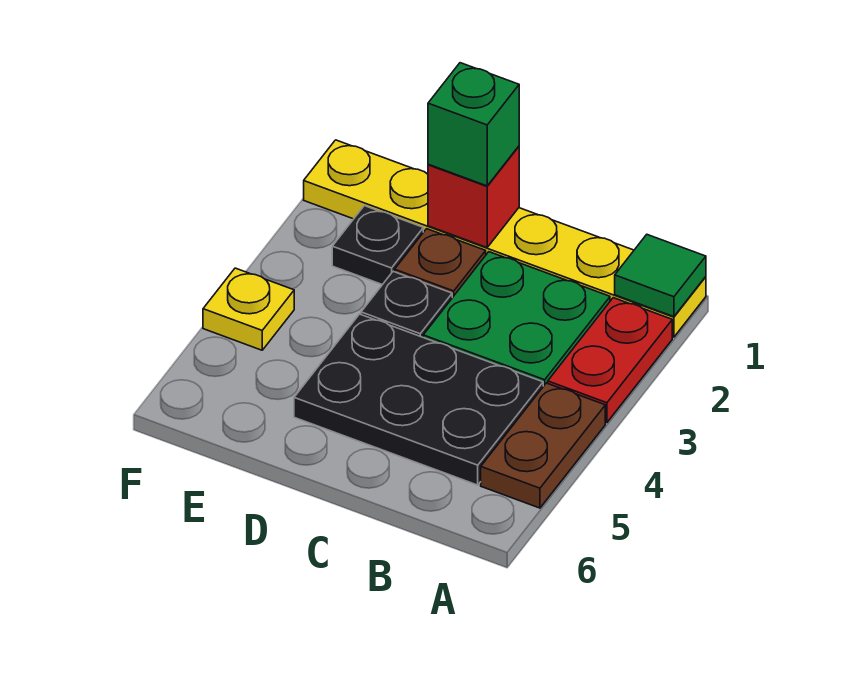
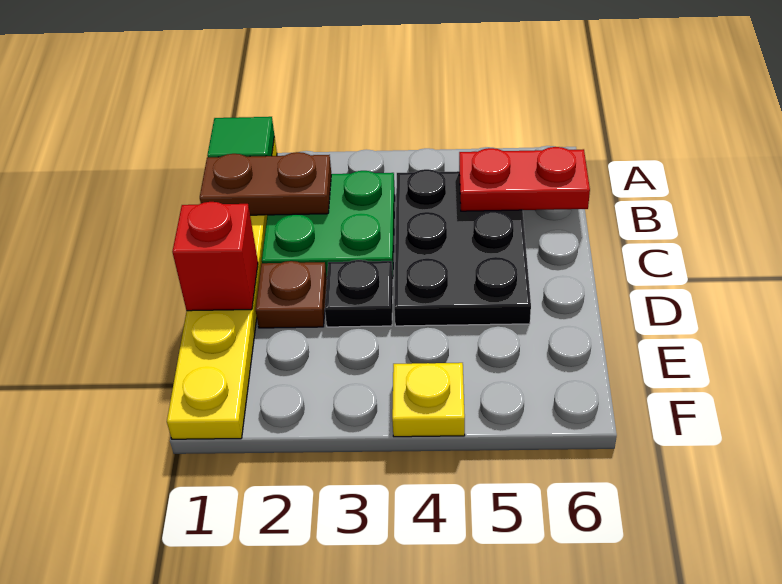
red plate A2:A3 level 1 -> red plate B5:B6 level 2
brown plate A4:A5 level 1 -> brown plate B1:B2 level 2
green brick D1 level 3 -> none
black plate E2 level 1 -> none

